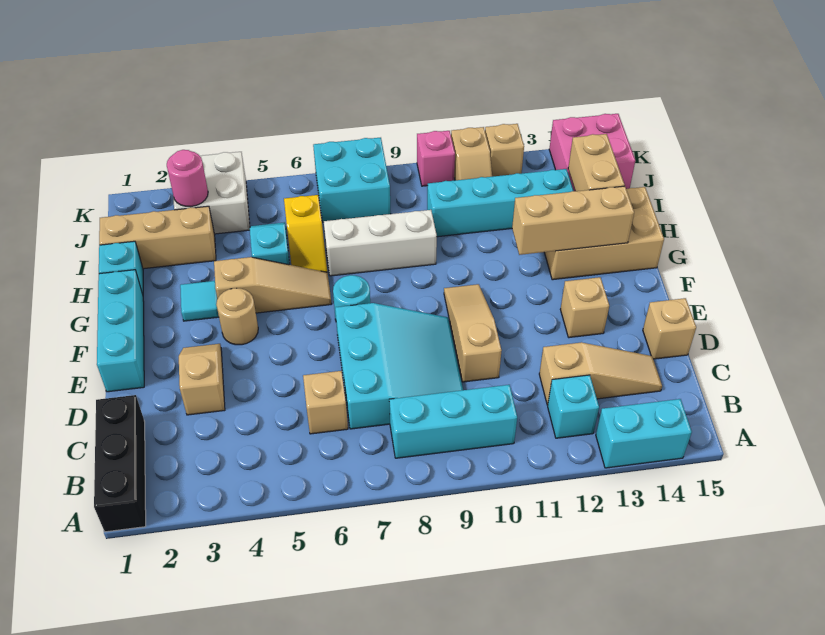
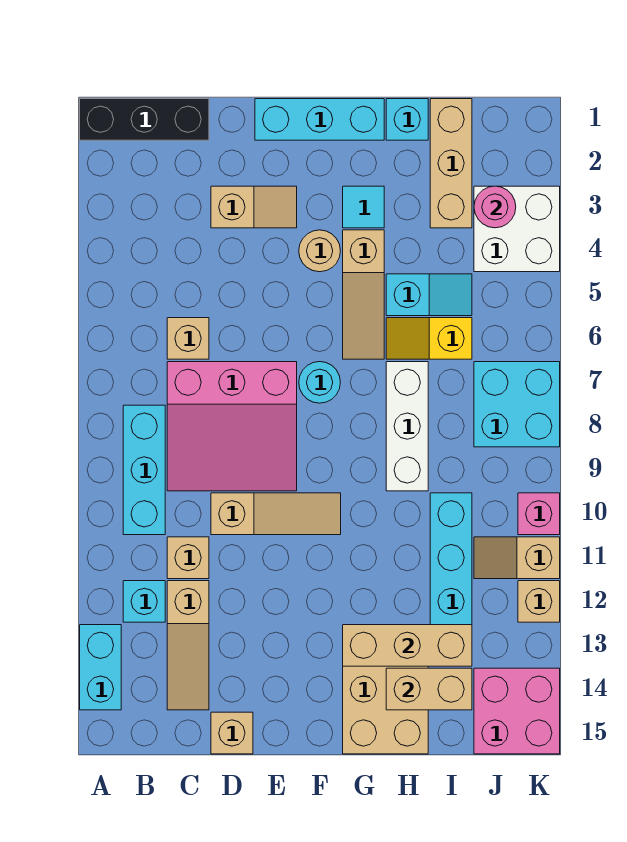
cyan slope C7:E9 level 1 top 7 -> pink slope C7:E9 level 1 top 7
tan brick E13 level 1 -> tan brick C11 level 1
tan brick G12:G14 level 2 -> tan brick G13:I13 level 2

